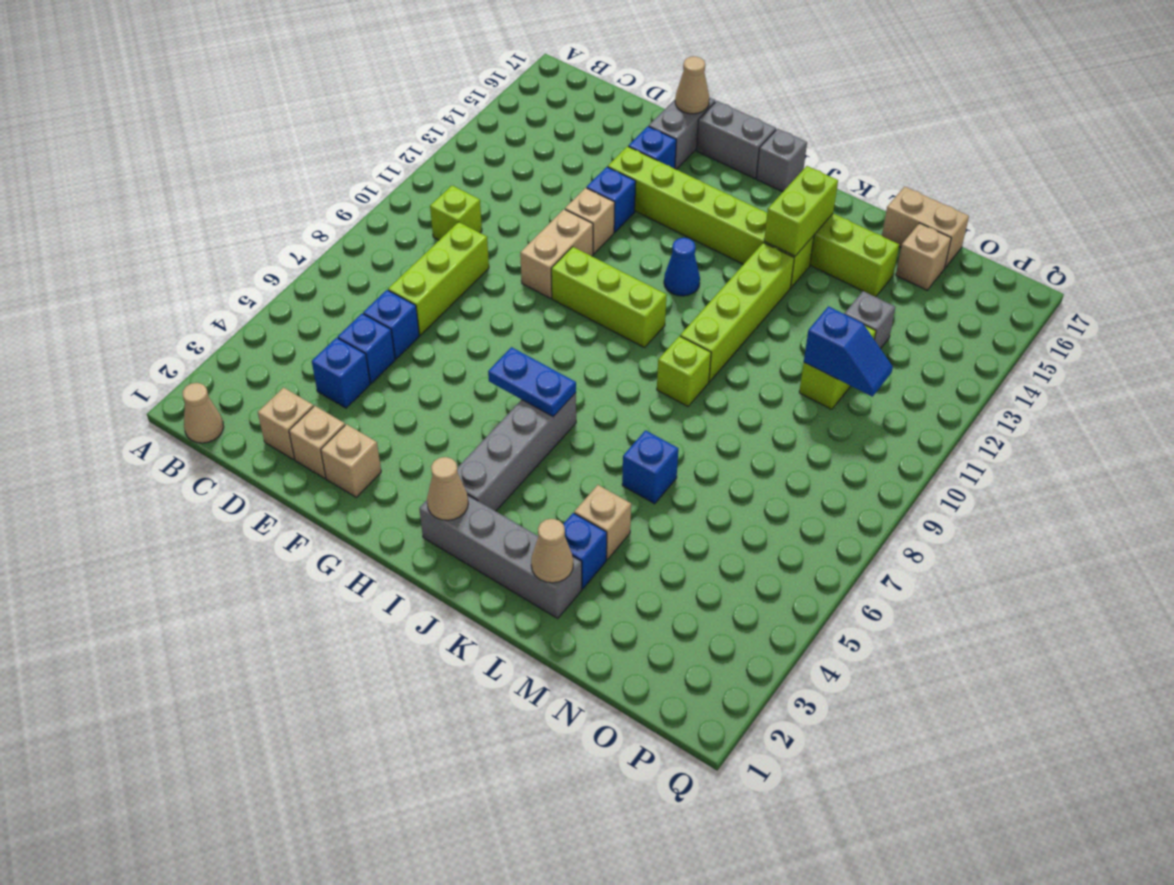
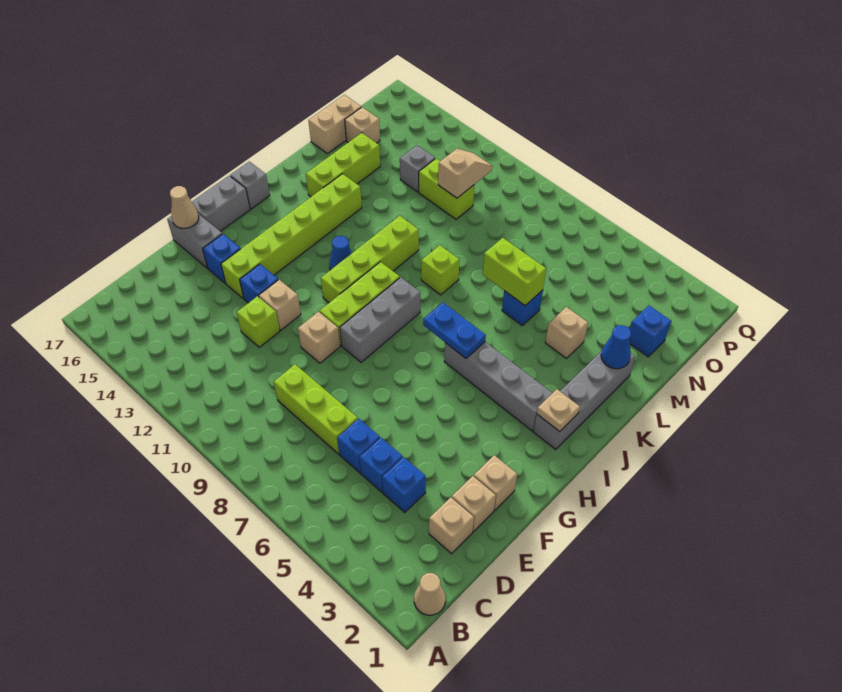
lime brick C10 level 1 -> lime brick E12 level 1
tan brick F10:F11 level 1 -> tan brick F10 level 1
none -> grey brick G9:I9 level 1
blue plate H6:I6 level 2 -> blue plate I6:I7 level 2
tan cone I2 level 2 -> tan plate I2 level 2
lime brick K10:K13 level 1 -> lime brick H11:K11 level 1
lime brick K14:K15 level 2 -> lime brick L6:L7 level 2
tan cone L2 level 2 -> blue cone L2 level 2
blue brick L3 level 1 -> blue brick N2 level 1
blue slope N11:O11 level 2 top N -> tan slope N11:O11 level 2 top N

